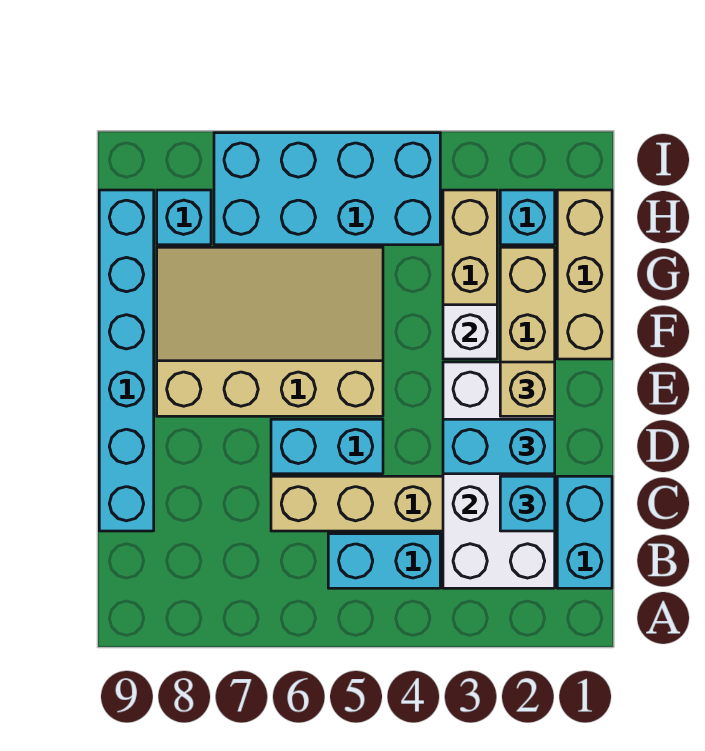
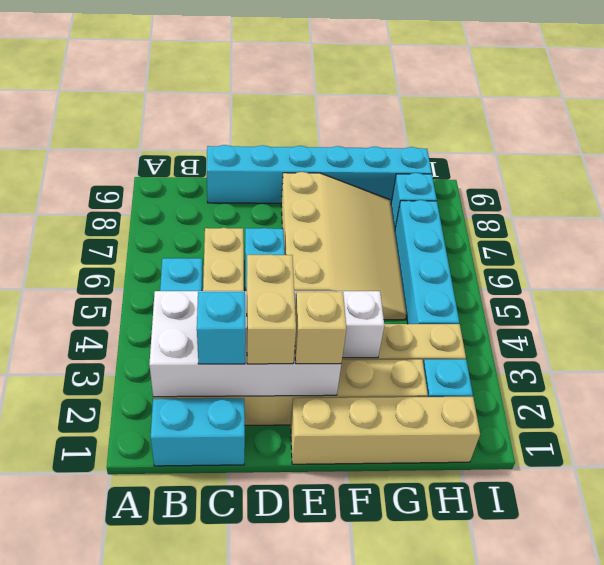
cyan brick D2:D3 level 3 -> tan brick D2:D3 level 3
tan brick F1:H1 level 1 -> tan brick E1:H1 level 1
cyan brick H4:I7 level 1 -> cyan brick H4:H7 level 1

